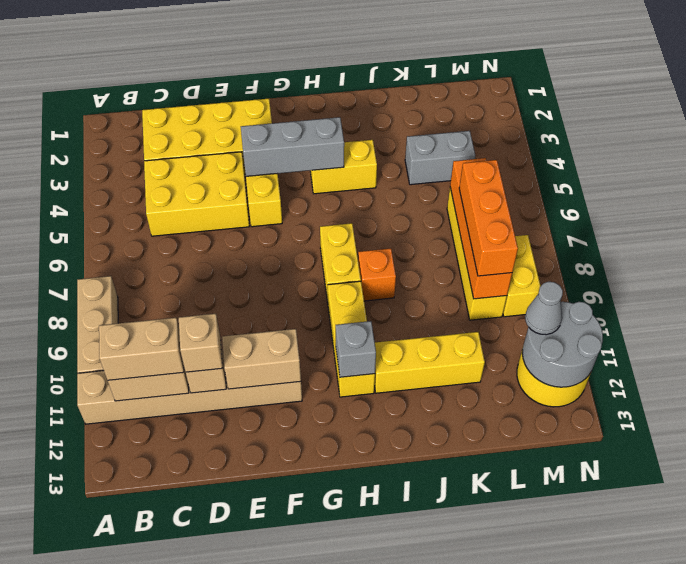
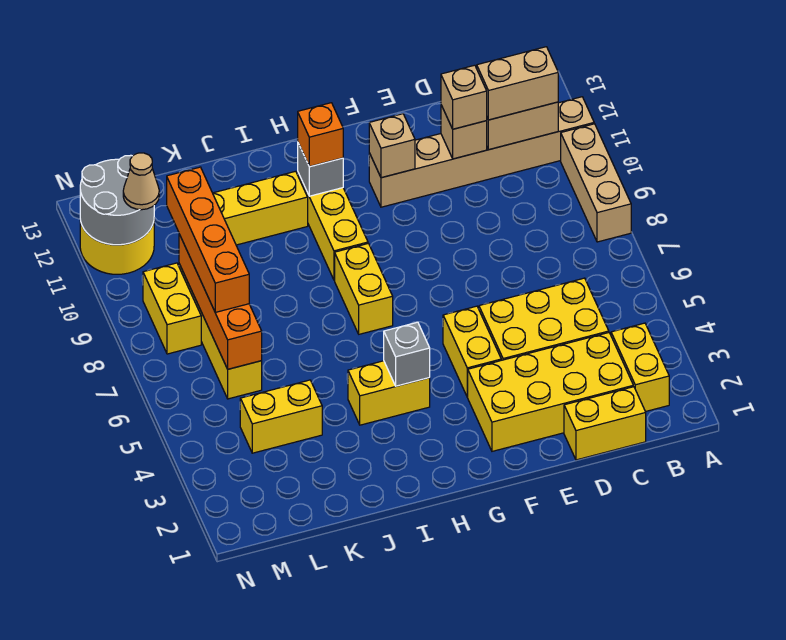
none -> yellow brick B2:B3 level 1
none -> yellow brick C1:D1 level 1
tan brick E11:F11 level 2 -> tan brick F11 level 2
grey brick F4:H4 level 2 -> grey brick H4 level 2
orange brick I8 level 1 -> orange brick H11 level 3
grey brick K4:L4 level 1 -> yellow brick K4:L4 level 1
orange brick L7:L9 level 3 -> orange brick L7:L10 level 3
grey cone M11 level 3 -> tan cone M11 level 3

